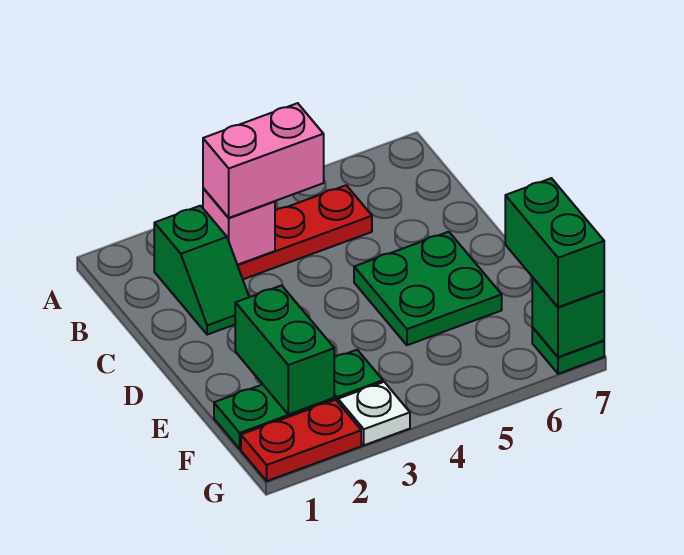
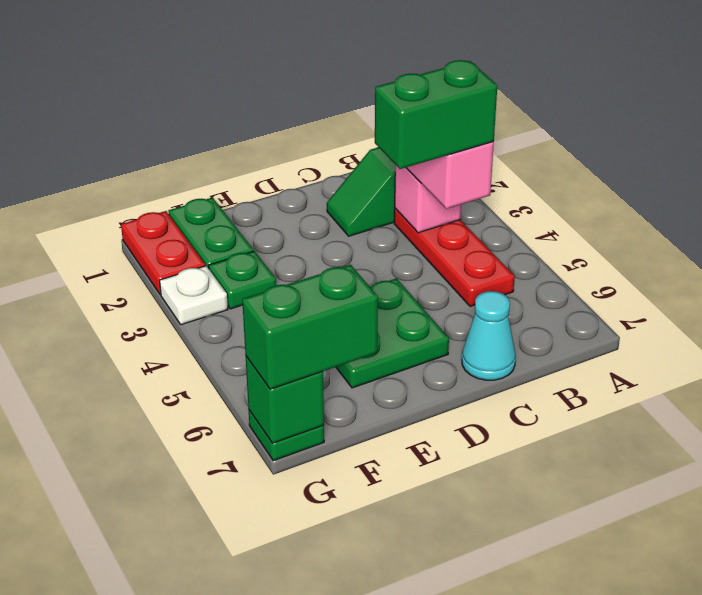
none -> cyan cone C7 level 1
green brick E2:F2 level 2 -> green brick B4:C4 level 4

